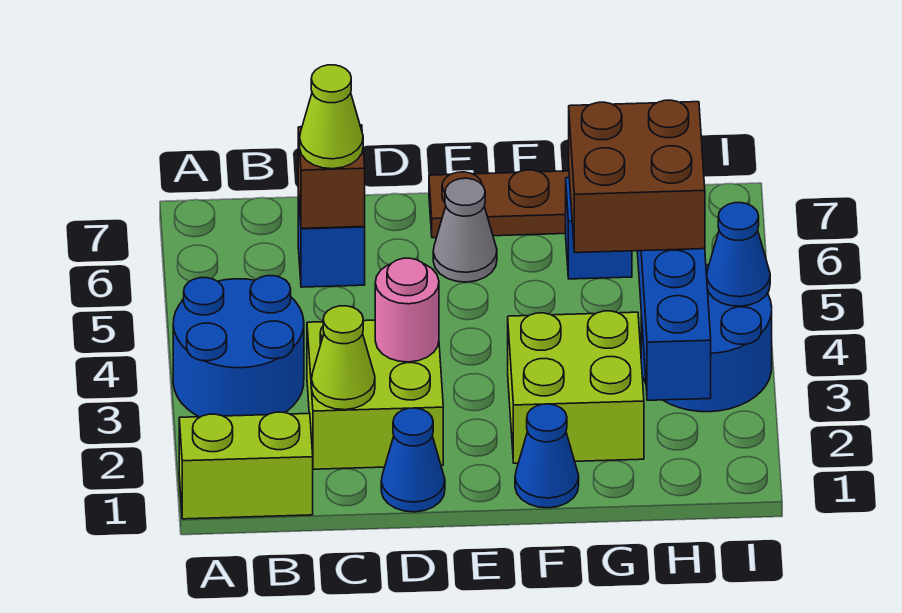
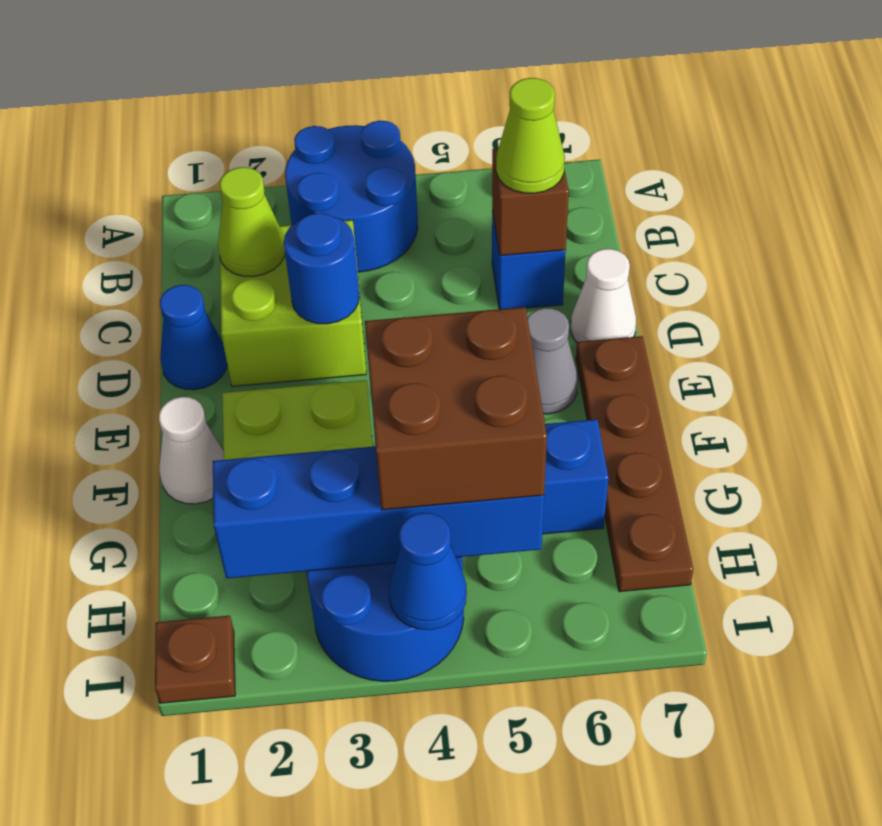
lime brick A1:B1 level 1 -> none
pink round brick D3 level 2 -> blue round brick D3 level 2
none -> white cone D7 level 1
blue cone F1 level 1 -> white cone F1 level 1
none -> brown plate I1 level 1

